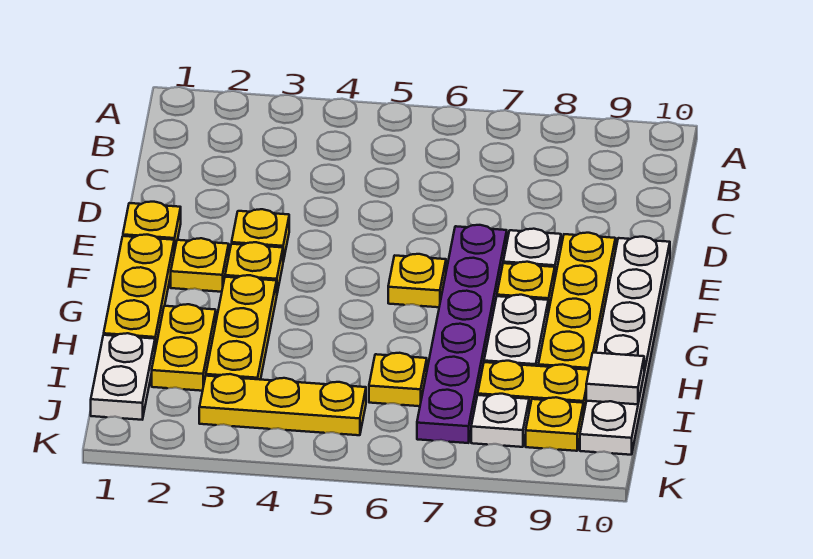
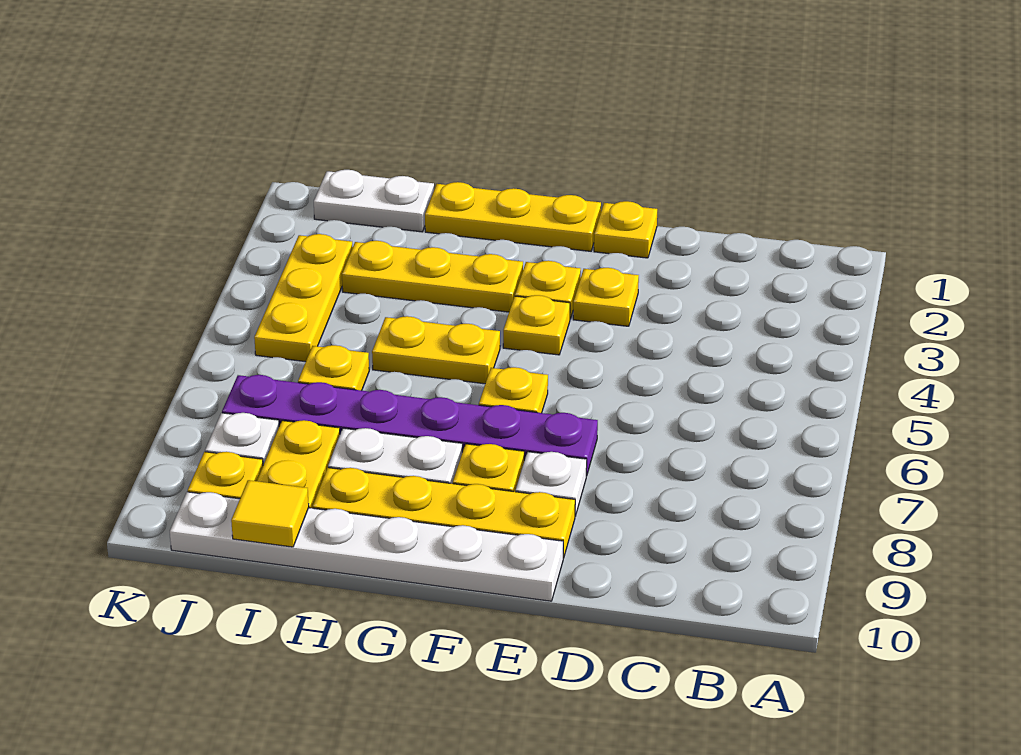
yellow plate F2 level 1 -> yellow plate F4 level 1
yellow plate H2:I2 level 1 -> yellow plate G5:H5 level 1
white tile I10 level 2 -> yellow tile I10 level 2

